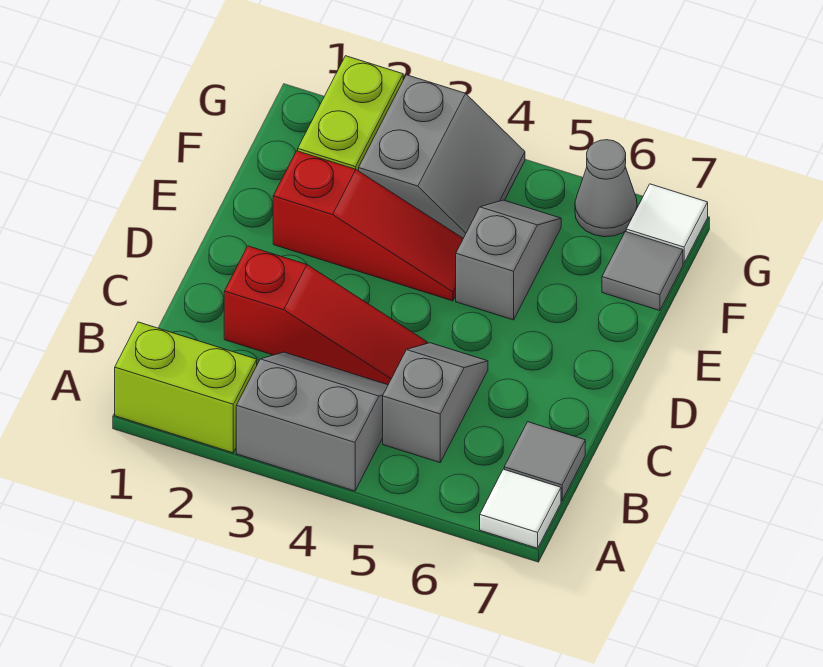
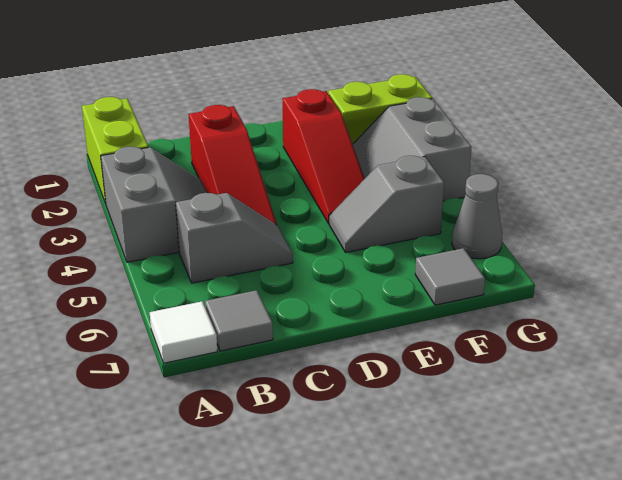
grey slope E5:F5 level 1 top E -> grey slope E5:F5 level 1 top F
grey slope F3:G4 level 1 top 3 -> grey slope F3:G4 level 1 top G
white tile G7 level 1 -> none

